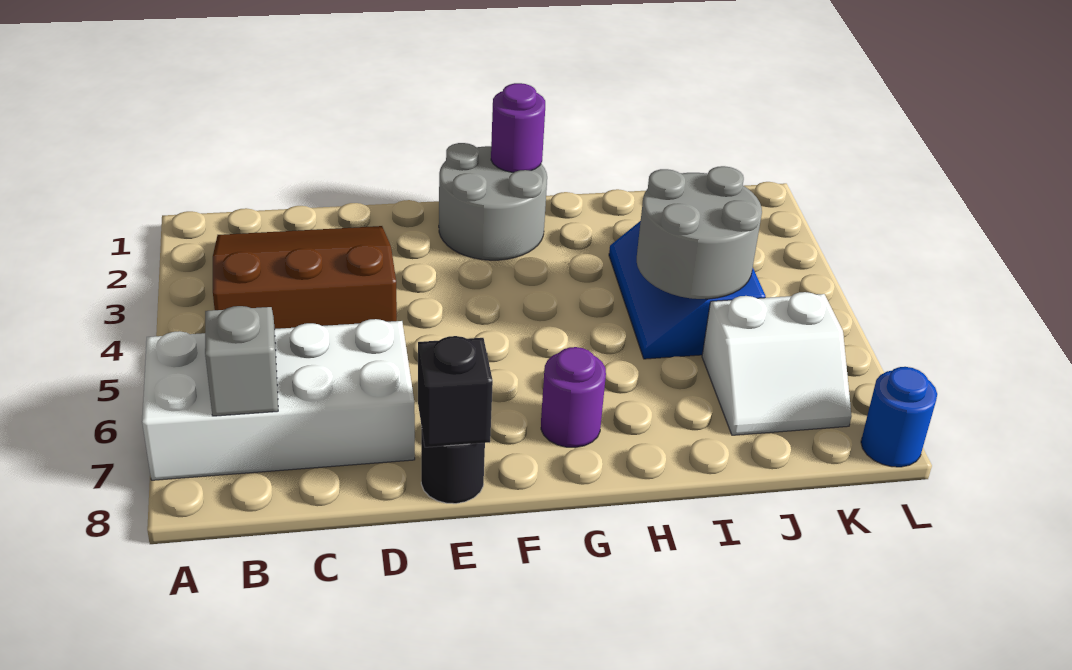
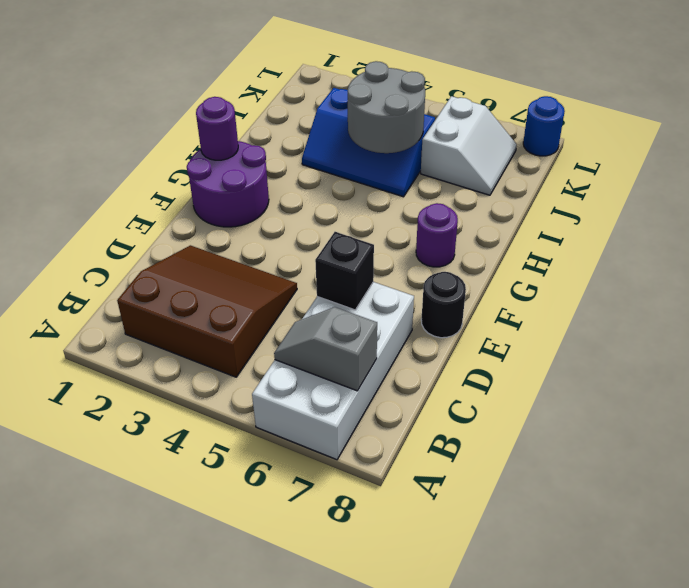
brown slope B2:D4 level 1 top 4 -> brown slope B2:D4 level 1 top B
black brick E8 level 2 -> black brick D6 level 2
grey round brick F1:G2 level 1 -> purple round brick F1:G2 level 1

